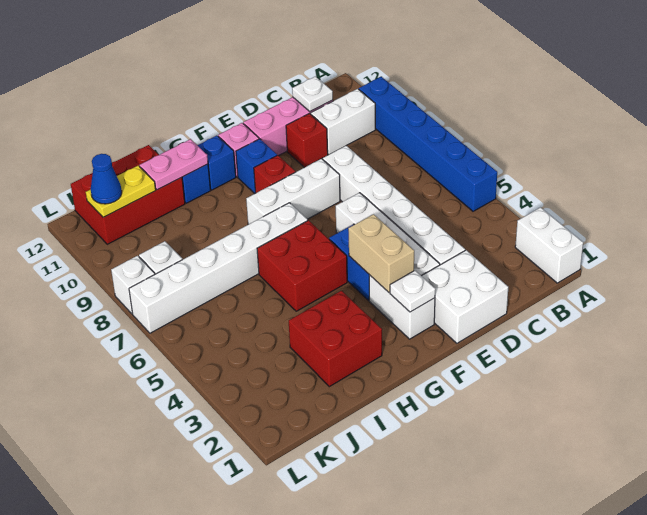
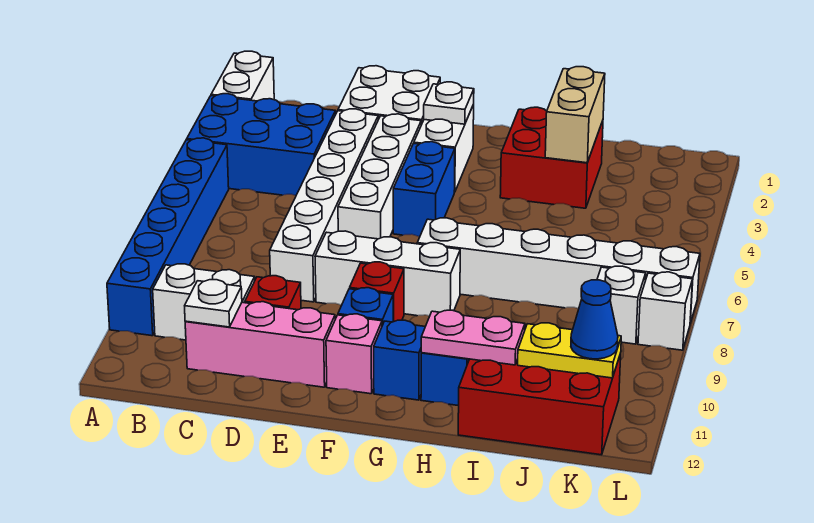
none -> blue brick A3:C4 level 1
tan brick F3:F4 level 2 -> tan brick I2:I3 level 2
red brick G5:H6 level 1 -> none

